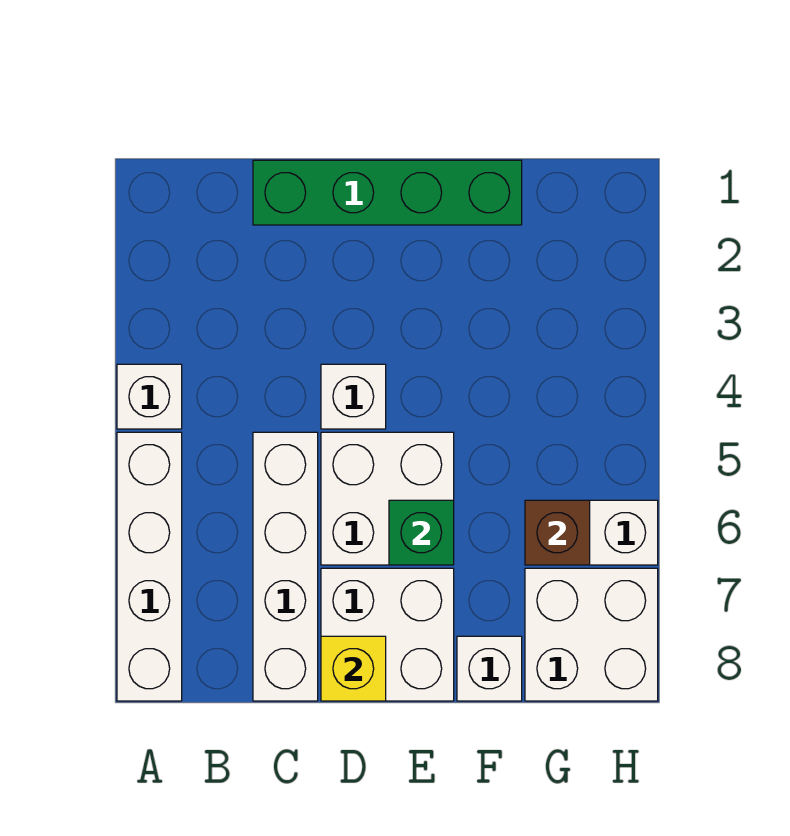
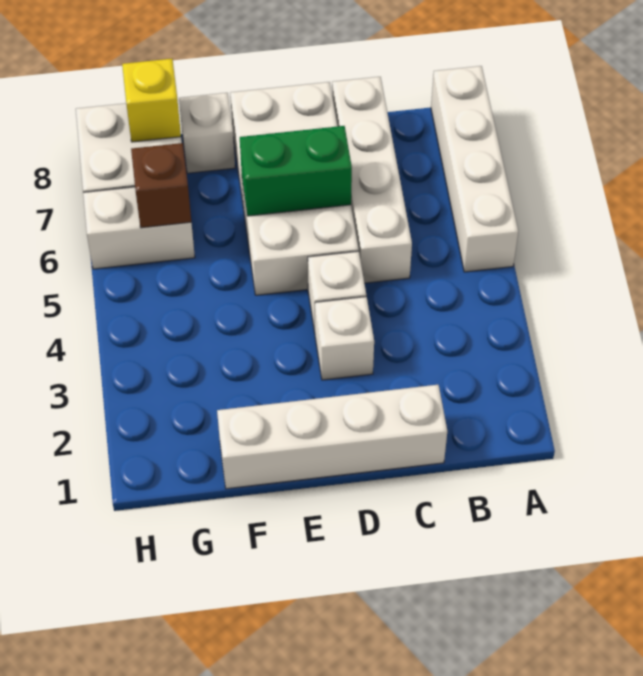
white brick A4 level 1 -> white brick D3 level 1
green brick C1:F1 level 1 -> white brick C1:F1 level 1
yellow brick D8 level 2 -> yellow brick G8 level 2
green brick E6 level 2 -> green brick D6:E6 level 2

